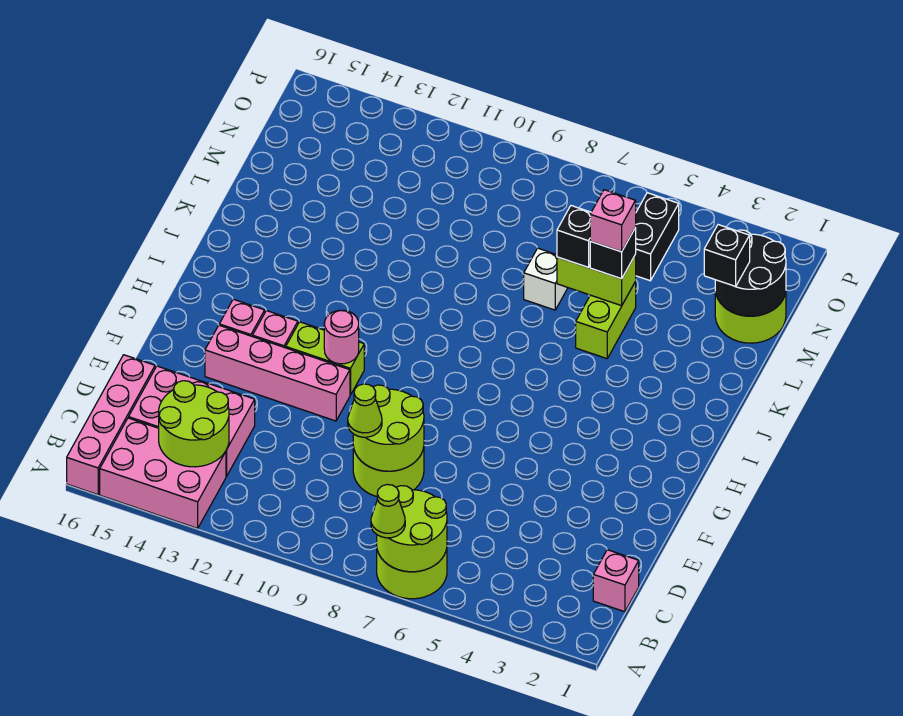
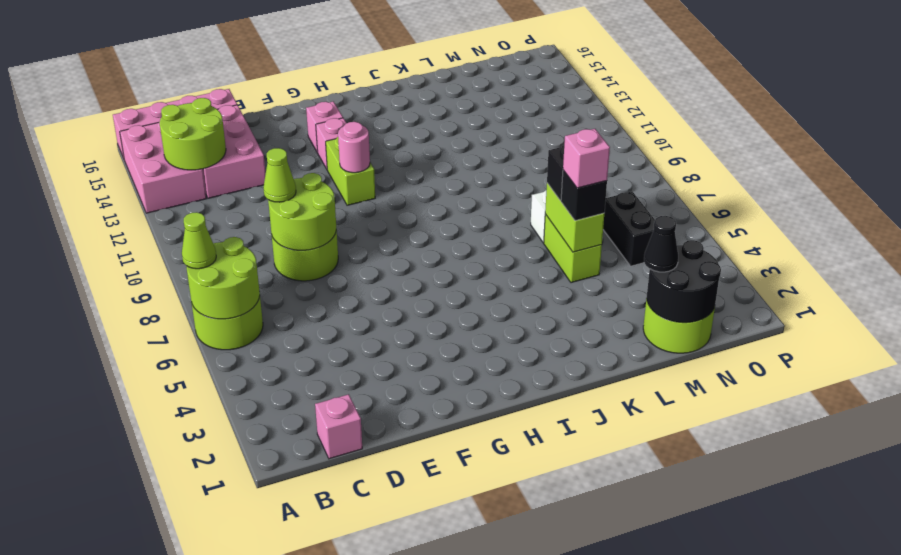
pink brick F11:F14 level 1 -> none
lime brick K5:L5 level 1 -> lime brick L5:L6 level 1
black brick M2 level 3 -> black cone M2 level 3
black brick N5:O5 level 1 -> black brick N5:N6 level 1

